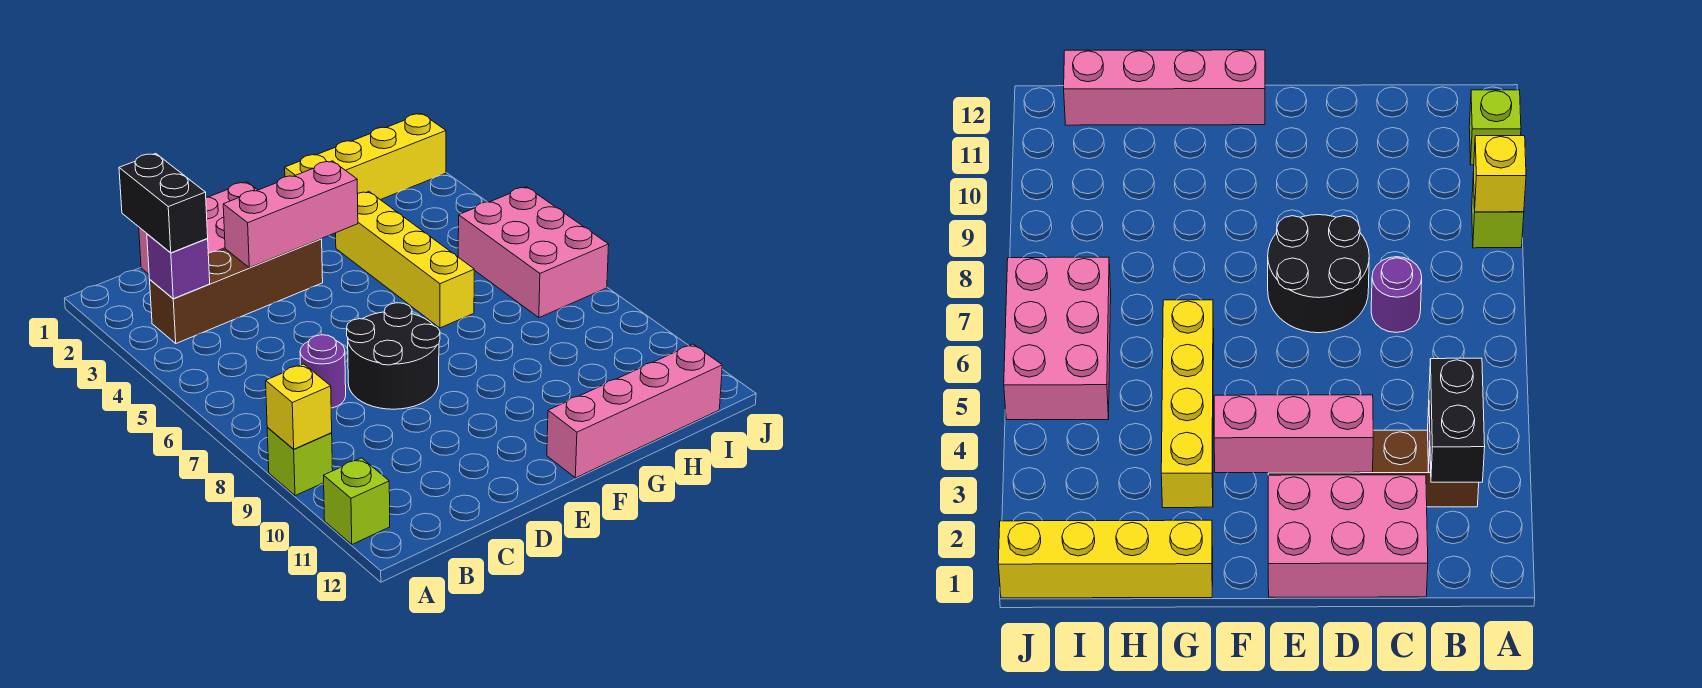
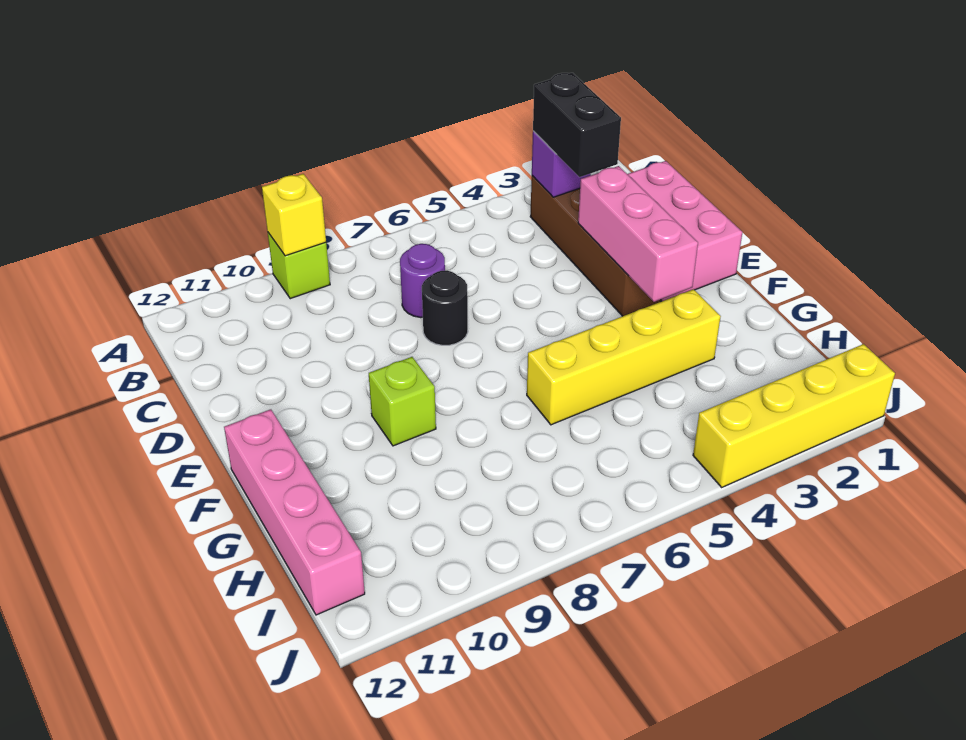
lime brick A11 level 1 -> lime brick F9 level 1
black brick B2:B3 level 3 -> black brick B3:C3 level 3
black round brick D7:E8 level 1 -> black round brick D7 level 1
yellow brick G1:J1 level 1 -> yellow brick J1:J4 level 1
pink brick I5:J7 level 1 -> none

